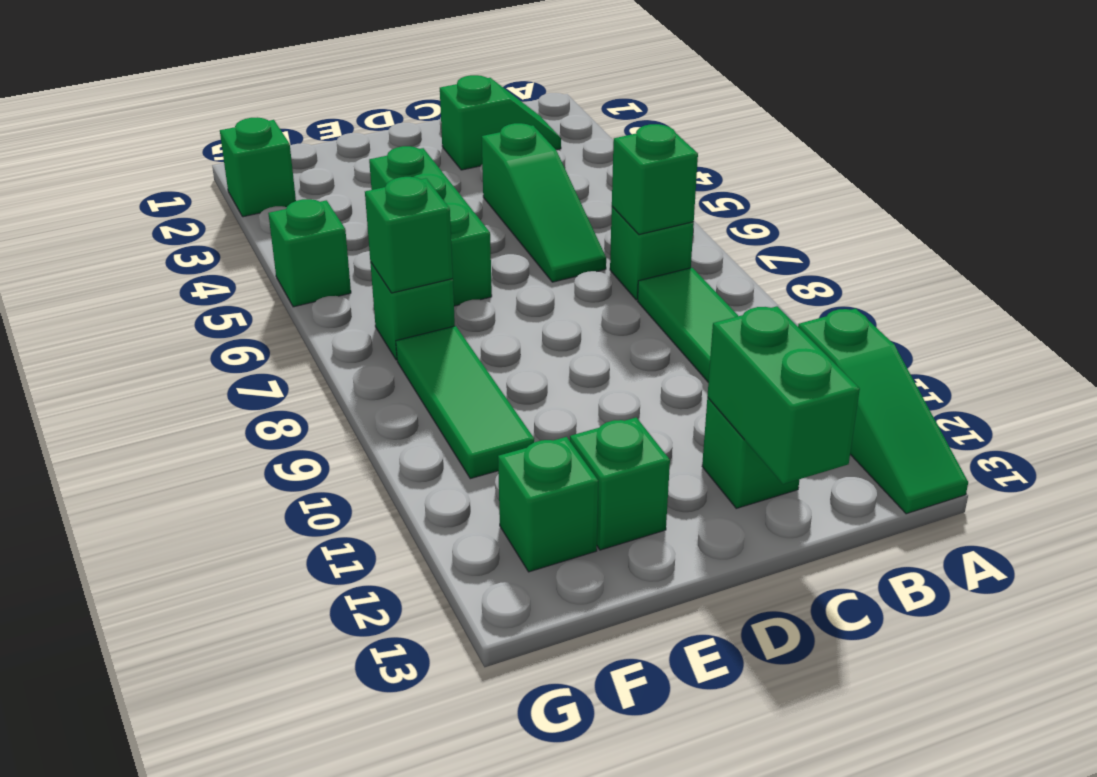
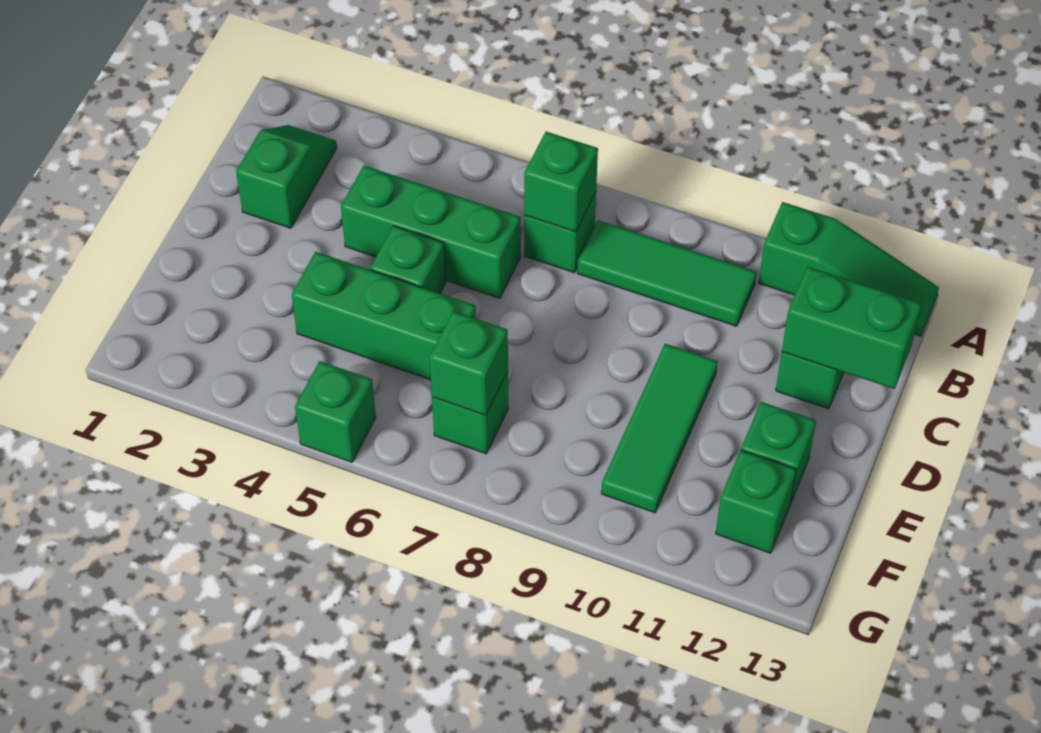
green slope C4:C6 level 1 top 4 -> green brick C4:C6 level 1
green tile F8:F10 level 1 -> green tile D10:F10 level 1
green brick G2 level 1 -> green brick D5 level 1

